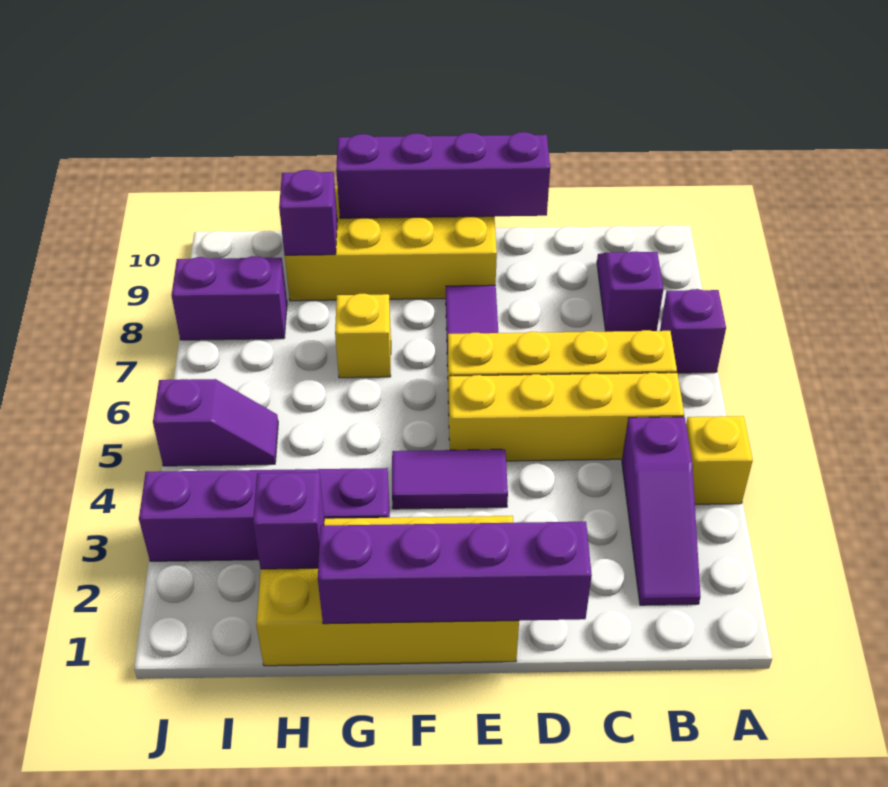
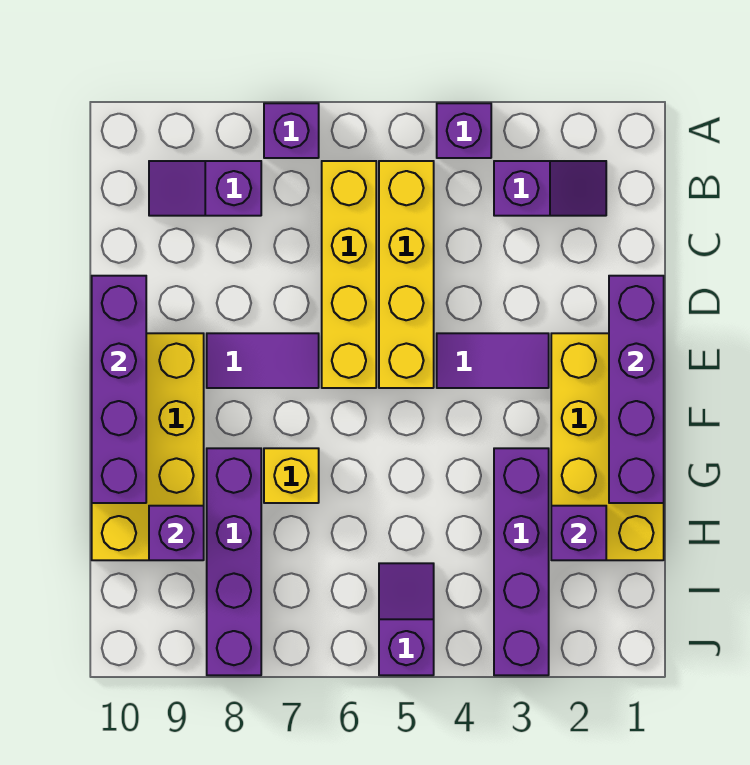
yellow brick A4 level 1 -> purple brick A4 level 1
purple slope B2:B4 level 1 top 4 -> purple slope B2:B3 level 1 top 3
purple tile E4:F4 level 1 -> purple tile E3:E4 level 1
purple brick I8:J8 level 1 -> purple brick G8:J8 level 1

